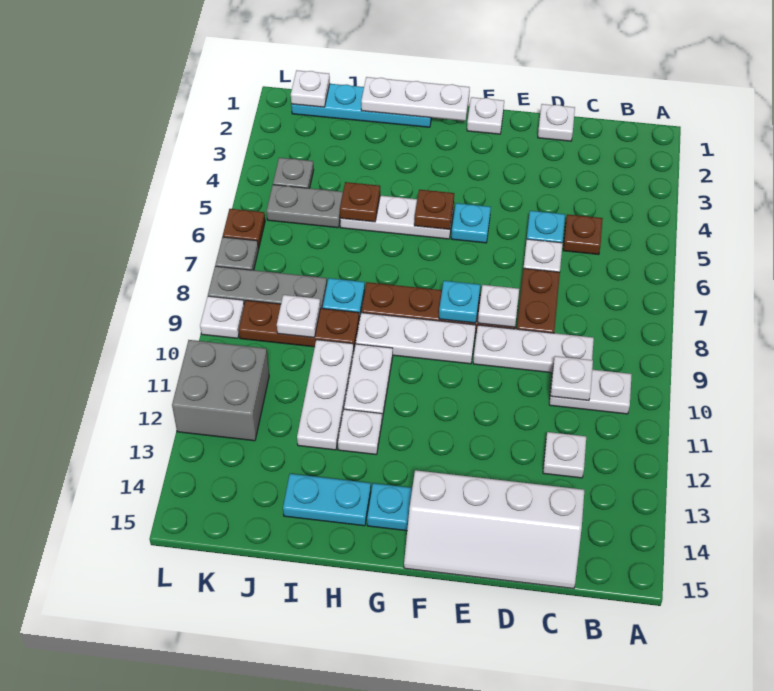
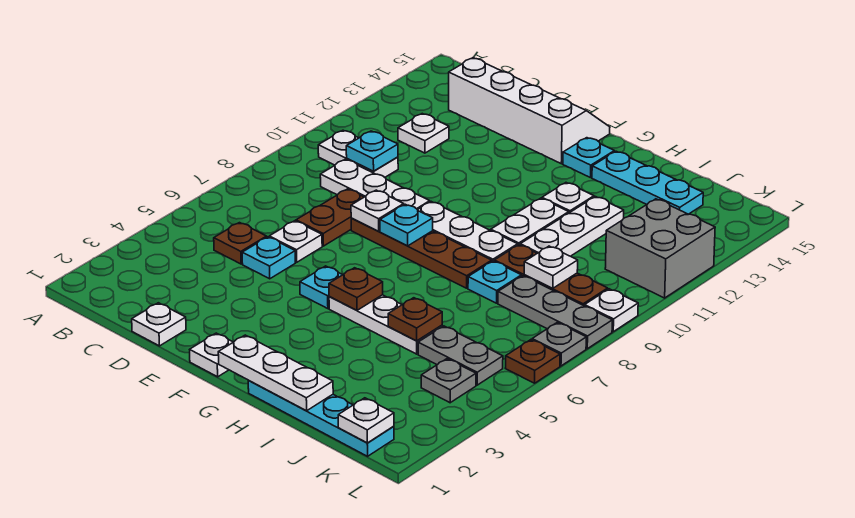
white plate C10 level 2 -> cyan plate C10 level 2
cyan plate H14:I14 level 1 -> cyan plate H14:J14 level 1

